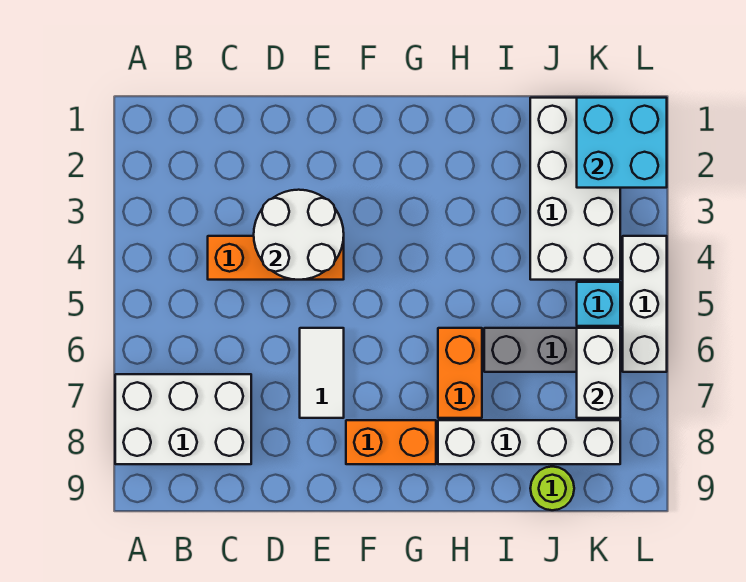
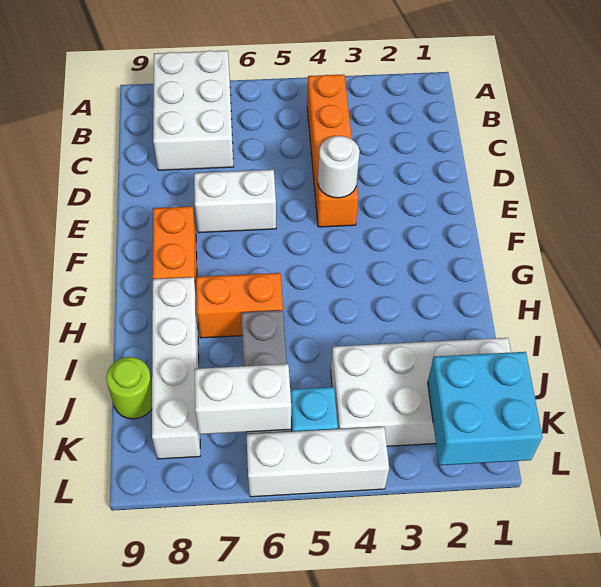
orange brick C4:E4 level 1 -> orange brick B4:E4 level 1
white round brick D3:E4 level 2 -> white round brick E4 level 2
white tile E6:E7 level 1 -> white brick E6:E7 level 1

